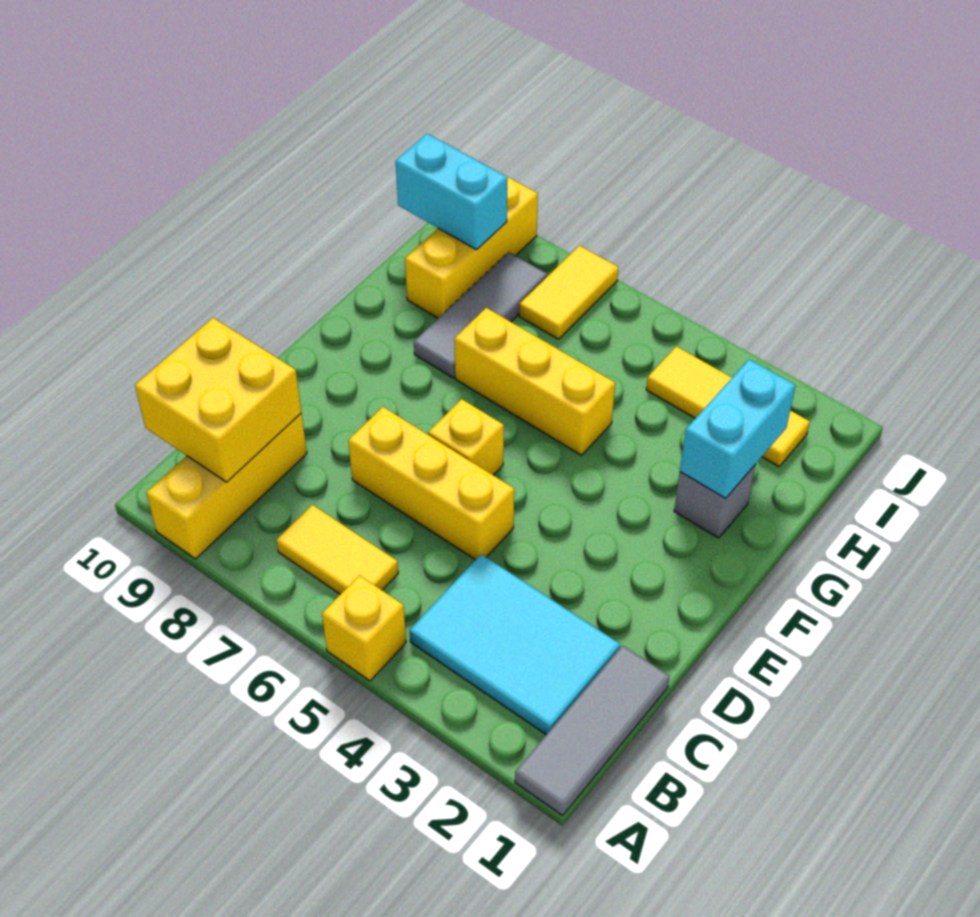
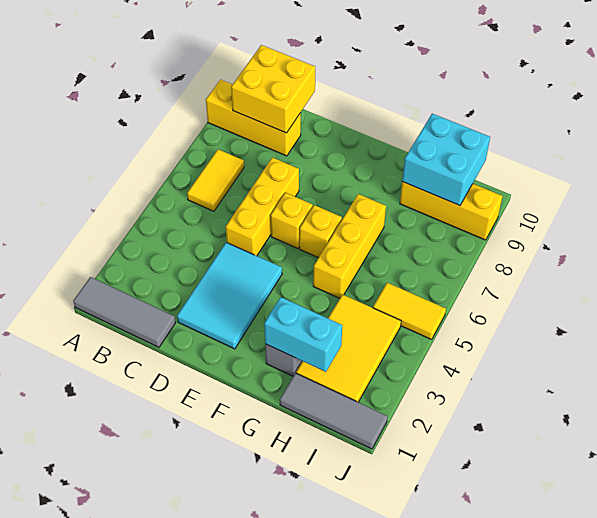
yellow brick A5 level 1 -> yellow brick F6 level 1
cyan tile B2:C4 level 1 -> cyan tile D2:E4 level 1
grey tile G8:I8 level 1 -> grey tile H1:J1 level 1
yellow tile I2:I4 level 1 -> yellow tile H2:I4 level 1
yellow tile I7:J7 level 1 -> yellow tile I5:J5 level 1
cyan brick I9:I10 level 2 -> cyan brick H9:I10 level 2

